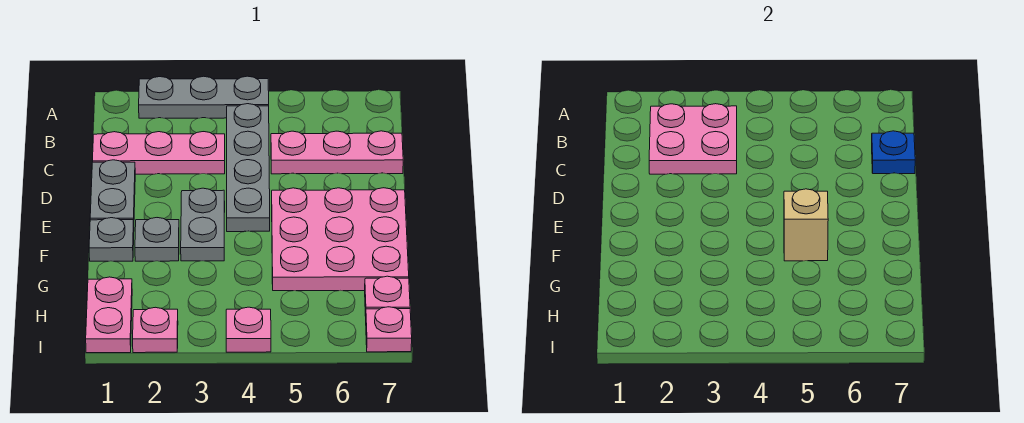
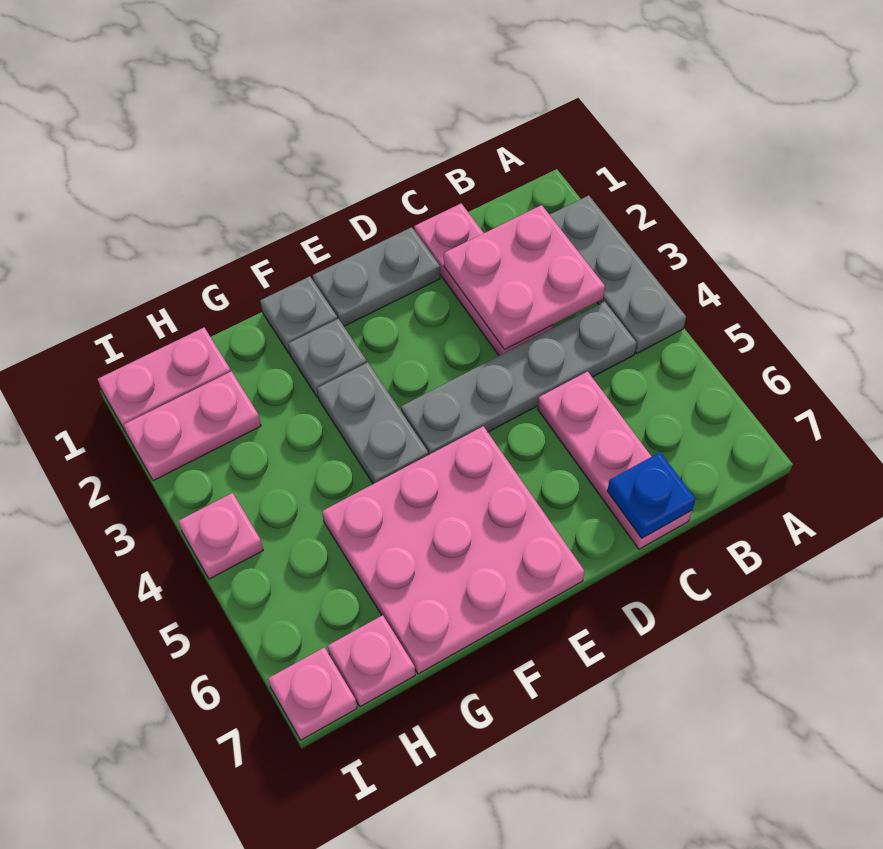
grey plate E3:F3 level 1 -> grey plate F3:F4 level 1
tan brick F5 level 2 -> none
pink plate I2 level 1 -> pink plate H2:I2 level 1

